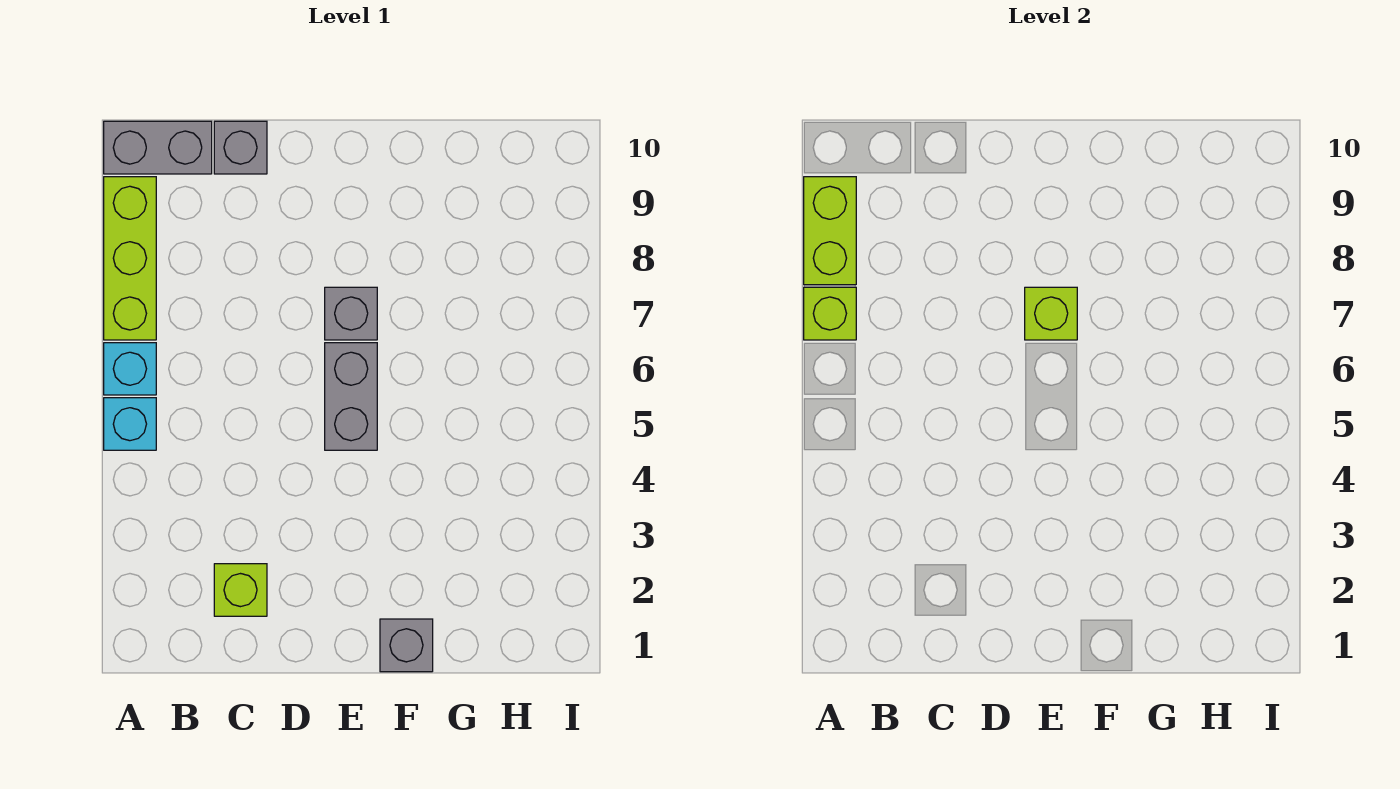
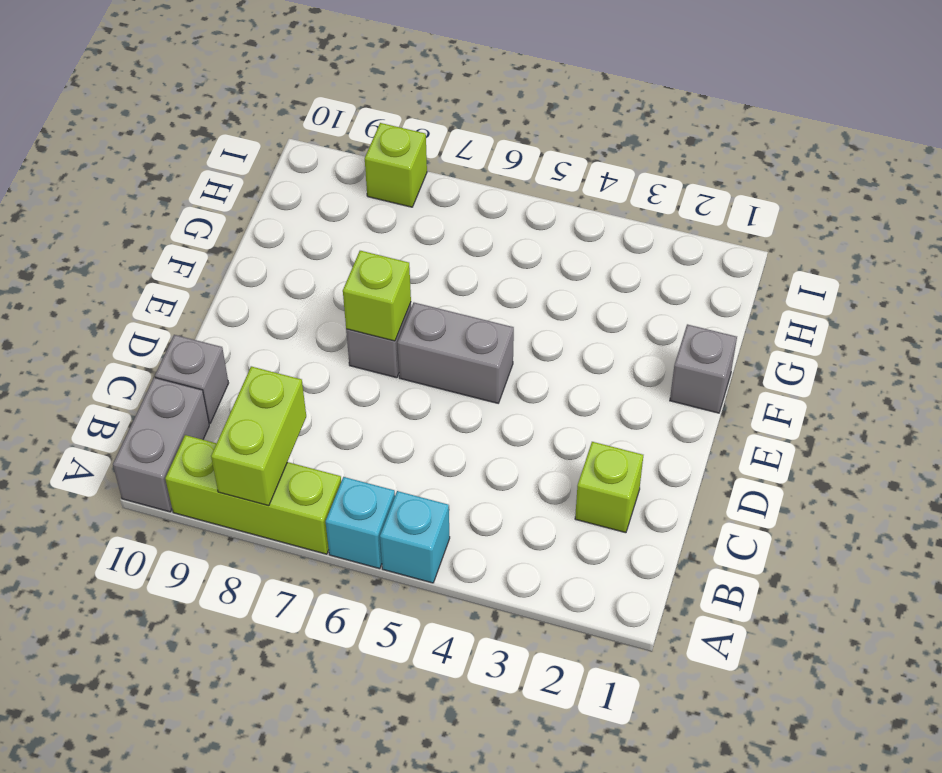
lime brick A7 level 2 -> lime brick I8 level 1
lime brick A8:A9 level 2 -> lime brick A8:B8 level 2

